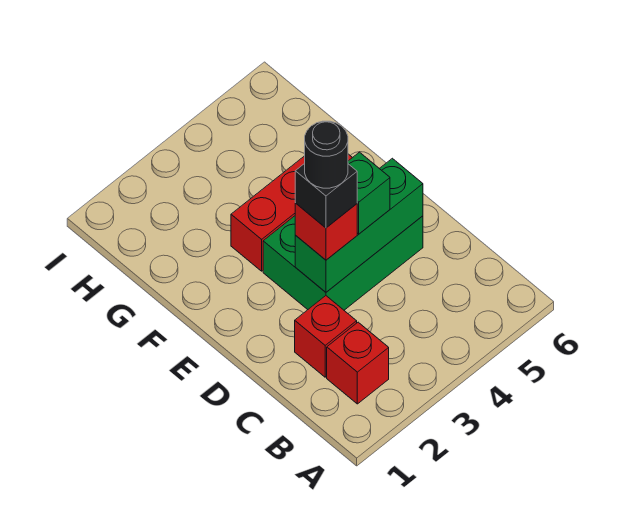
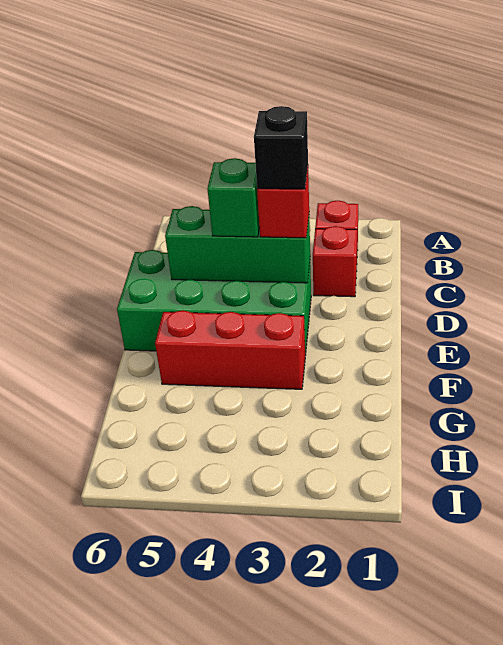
green brick D3:E5 level 1 -> green brick D3:E6 level 1
black round brick D3 level 5 -> none

